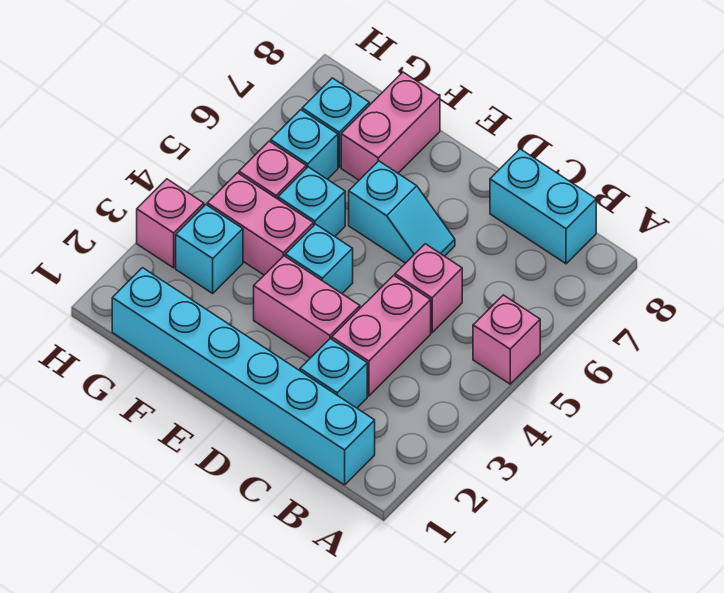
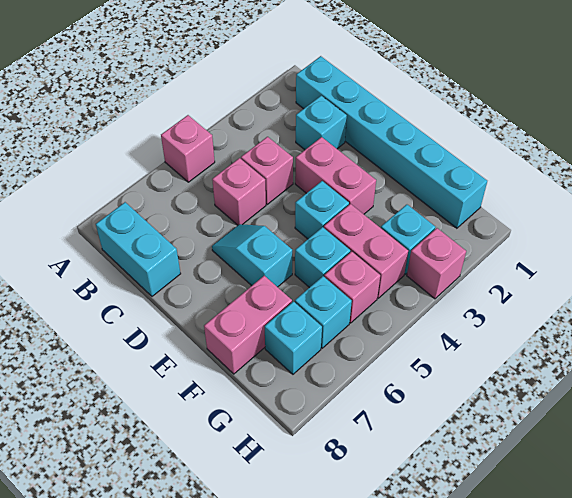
pink brick C3:C4 level 1 -> pink brick C4 level 1

